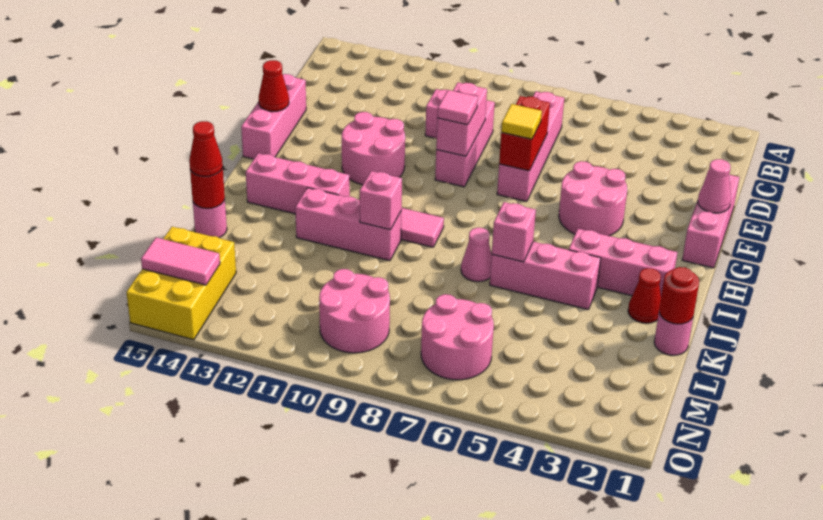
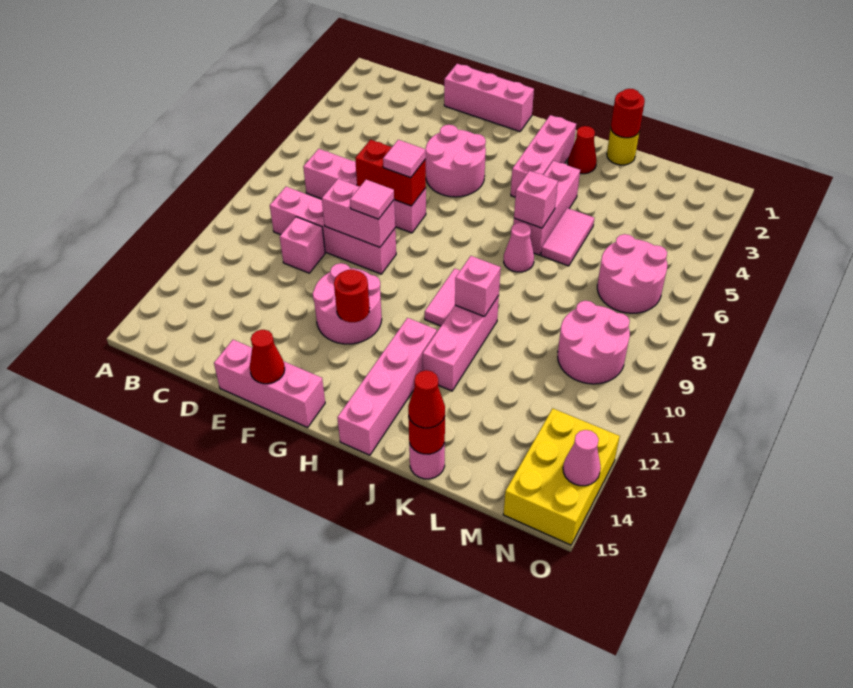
pink brick D9:F9 level 1 -> pink brick C9:F9 level 1
pink cone F1 level 2 -> pink cone O14 level 2
yellow tile F7 level 3 -> pink tile F7 level 3
none -> red round brick G12 level 2
pink brick I12:I14 level 1 -> pink brick I12:I15 level 1
pink round brick K1 level 1 -> yellow round brick K1 level 1
yellow brick M14:O15 level 1 -> yellow brick N13:O15 level 1
pink tile N14:N15 level 2 -> pink tile K5:K6 level 1

